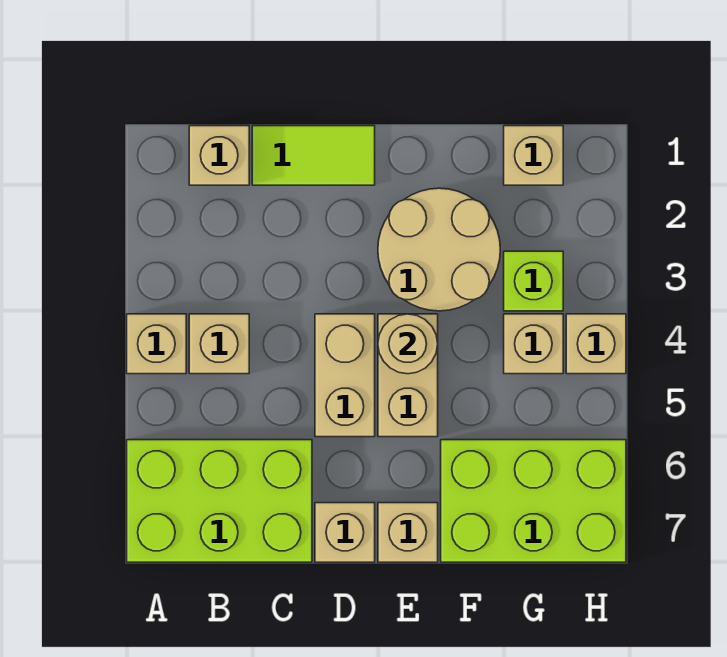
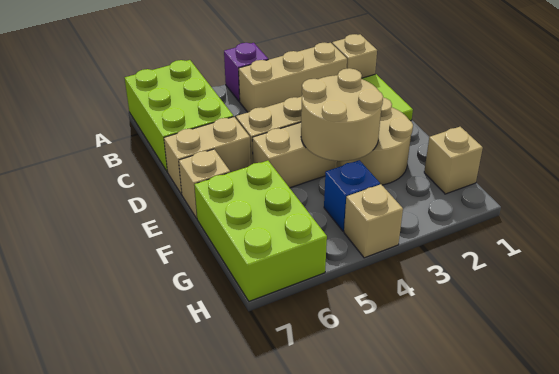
tan brick A4 level 1 -> purple brick A4 level 1
tan brick B4 level 1 -> tan brick B2:B4 level 1
tan brick D7 level 1 -> tan brick D6:D7 level 1
tan round brick E4 level 2 -> tan round brick E3:F4 level 2
lime brick G3 level 1 -> none
tan brick G4 level 1 -> blue brick G4 level 1

